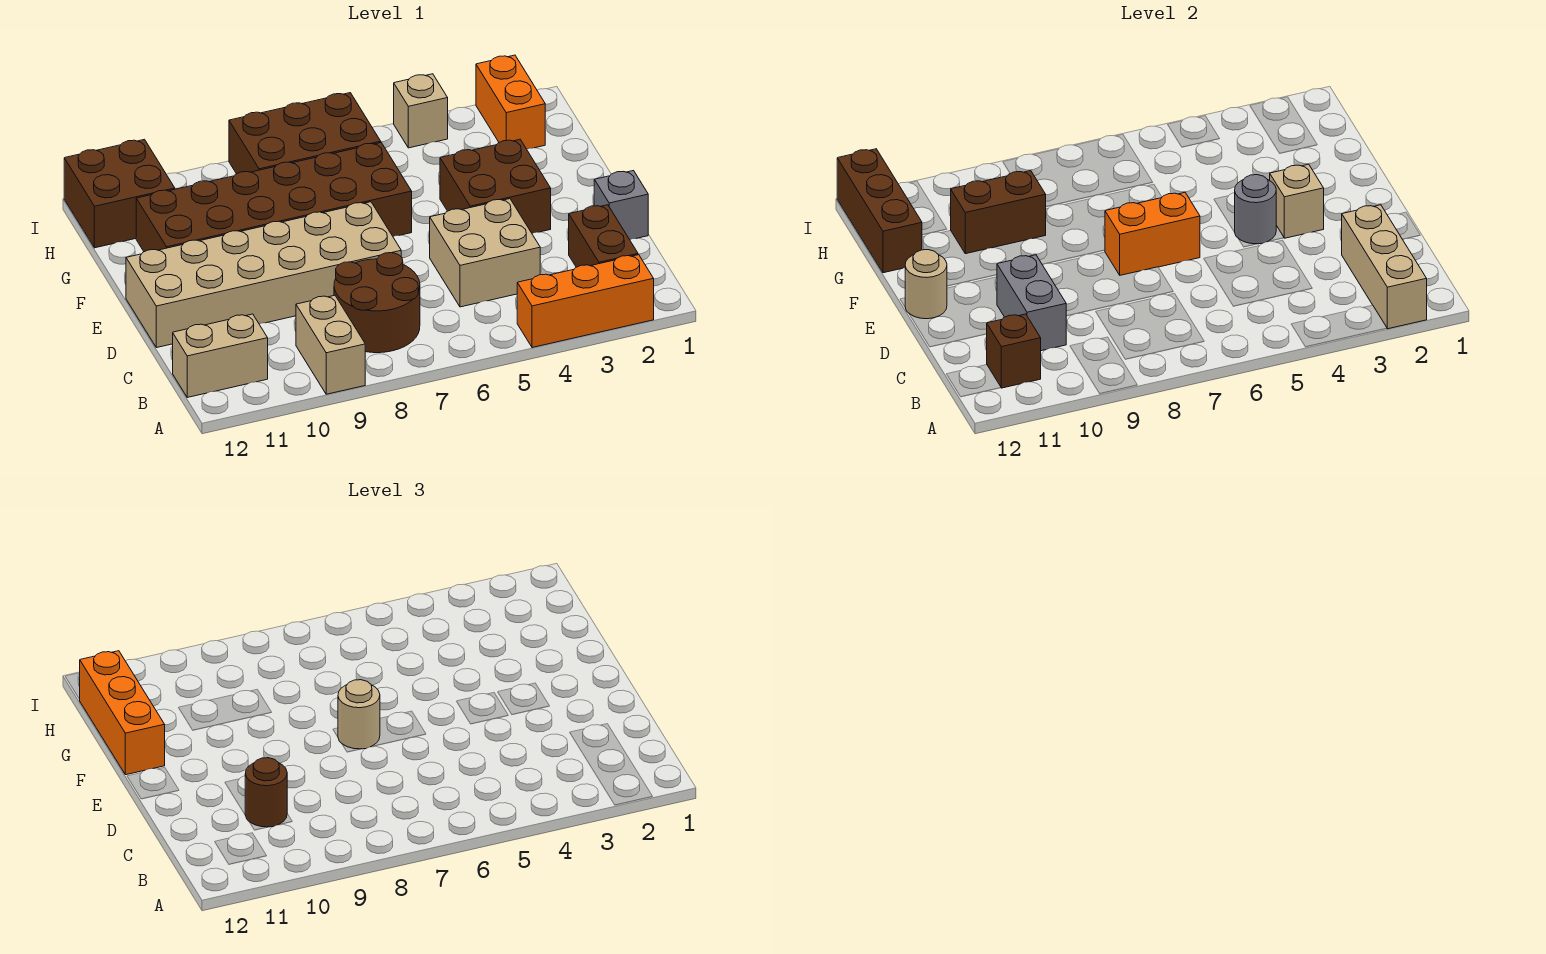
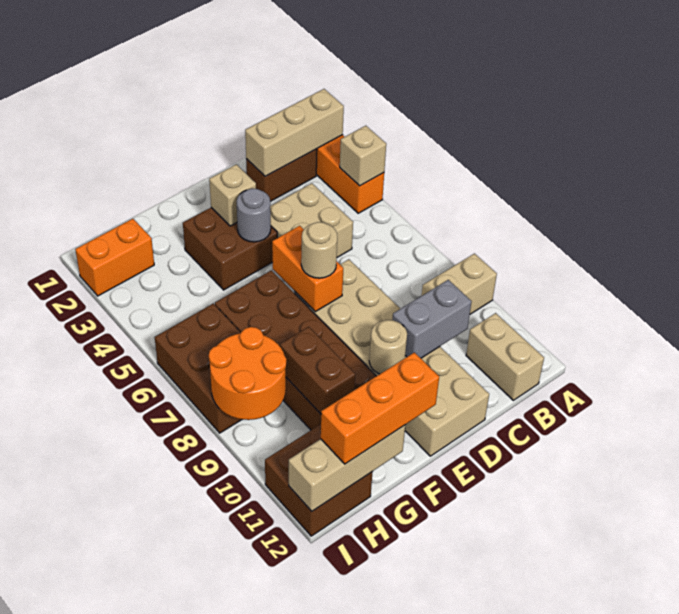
brown round brick B7:C8 level 1 -> none
brown brick B11 level 2 -> none
brown round brick C10 level 3 -> none
grey brick D1 level 1 -> none
tan round brick E12 level 2 -> tan round brick E10 level 2
brown brick G12:I12 level 2 -> tan brick G12:I12 level 2
none -> orange round brick H8:I9 level 2
tan brick I4 level 1 -> tan brick A4 level 2

